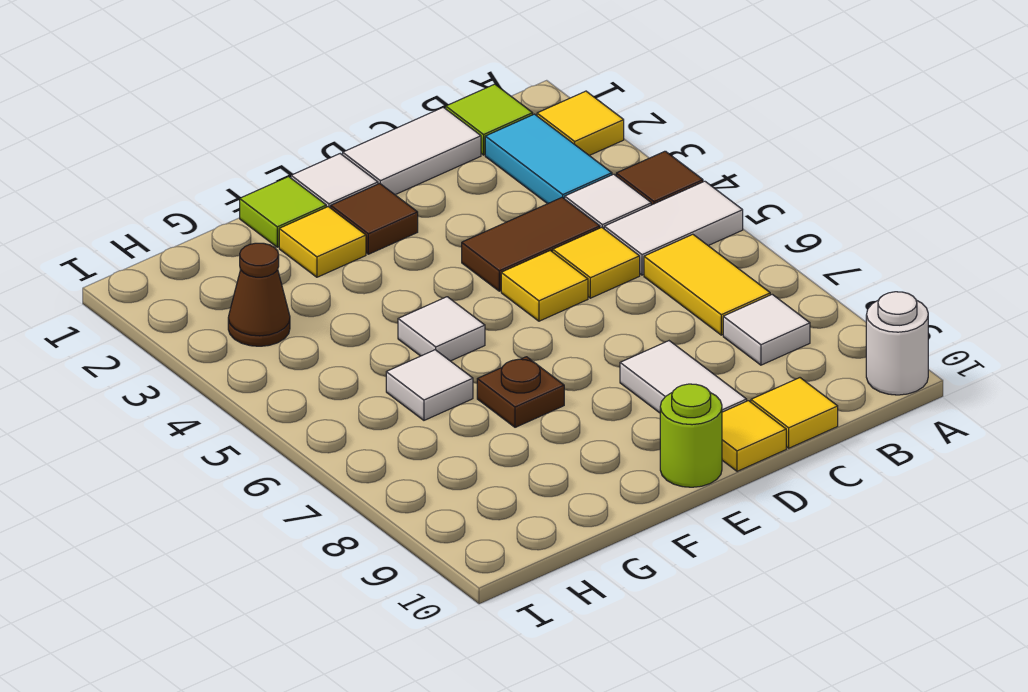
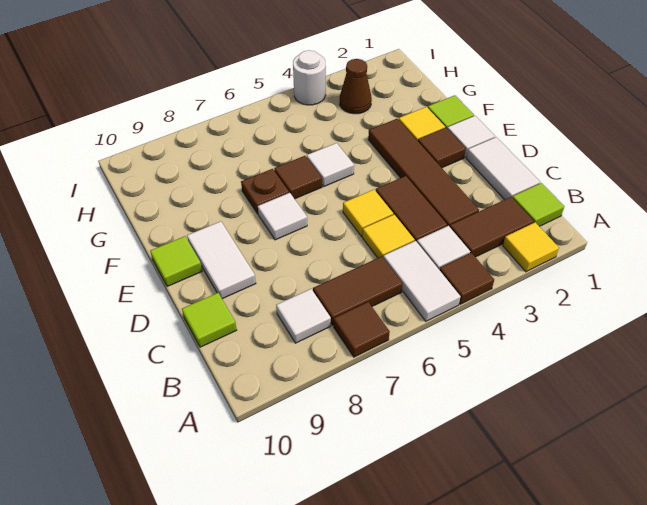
none -> brown tile A7 level 1
white round brick A10 level 1 -> white round brick I4 level 1
cyan tile B2:B3 level 1 -> brown tile B2:B3 level 1
yellow tile B6:B7 level 1 -> brown tile B6:B7 level 1
none -> brown tile C3:F3 level 1
yellow tile C10 level 1 -> lime tile C10 level 1
white tile D8:D9 level 1 -> white tile D9:E9 level 1
yellow tile D10 level 1 -> none
lime round brick E10 level 1 -> lime tile E10 level 1
none -> brown tile F6 level 1
white tile G6 level 1 -> white tile E7 level 1

